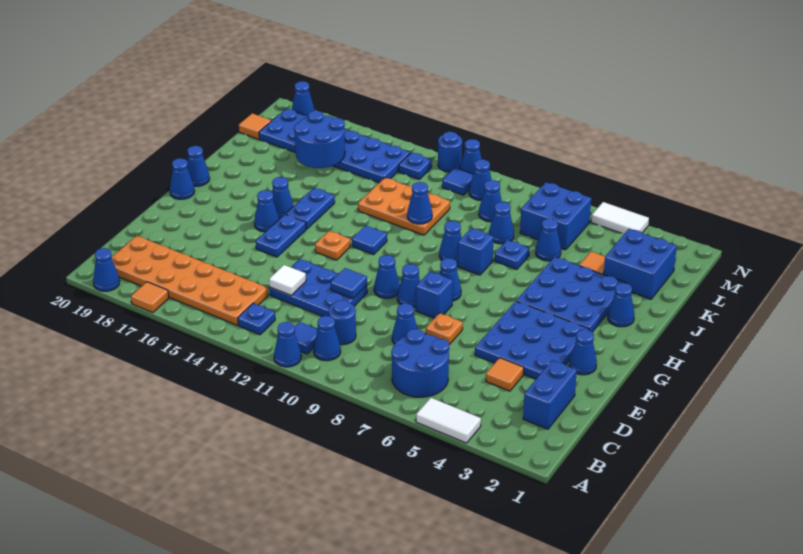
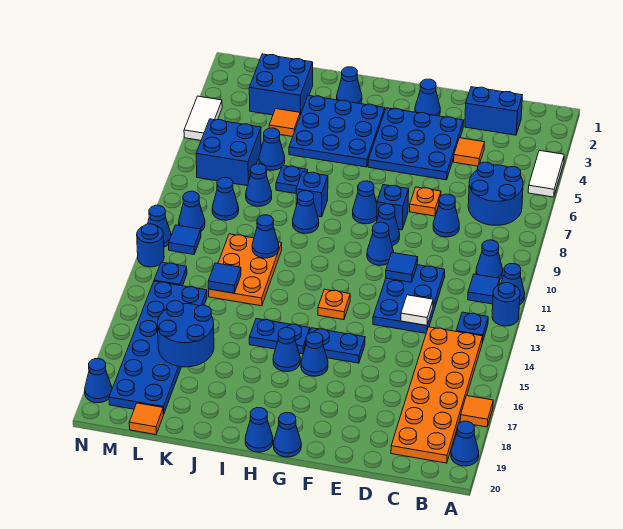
blue round brick C10 level 1 -> blue round brick A12 level 1
blue tile H12 level 1 -> blue tile K13 level 2

